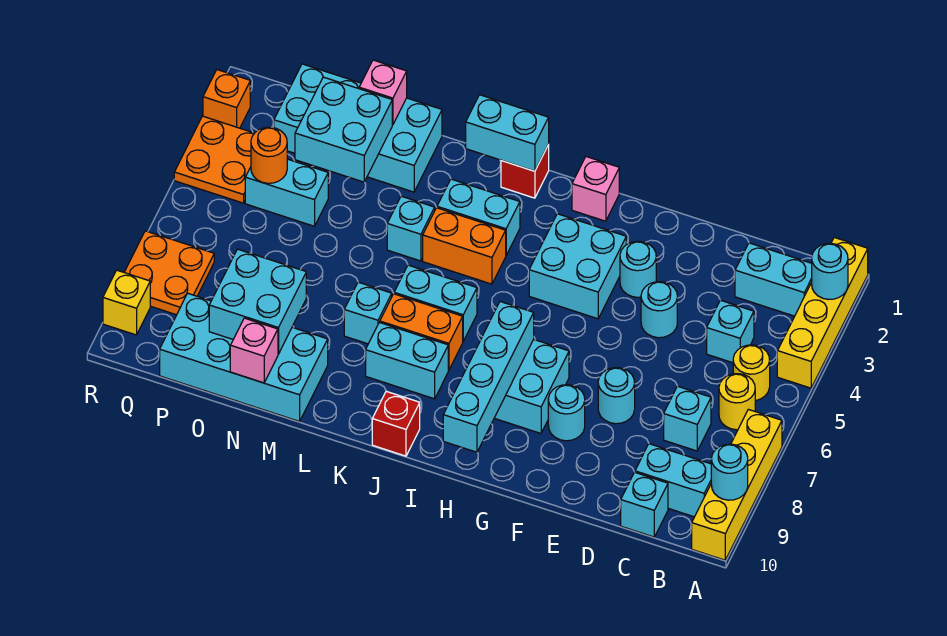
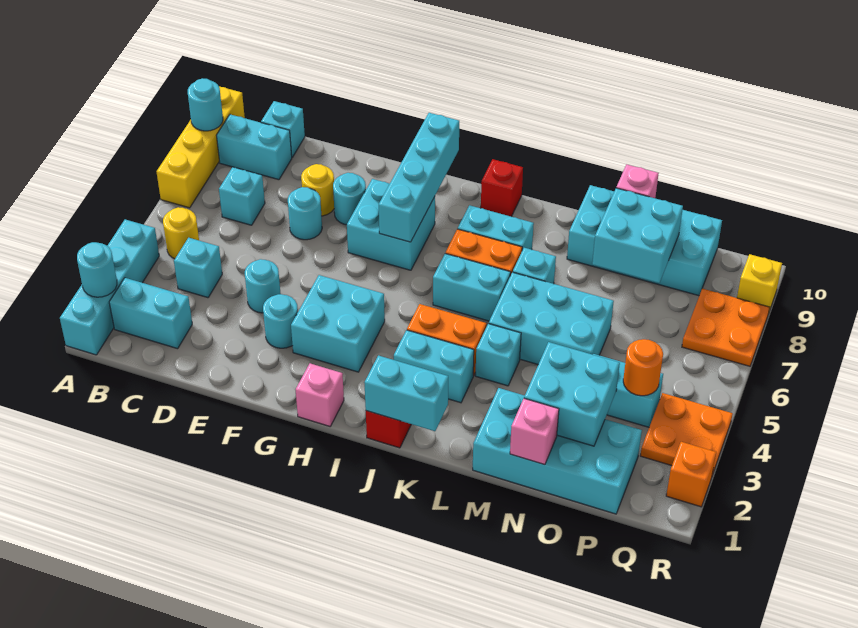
yellow brick A1:A4 level 1 -> cyan brick A1:A4 level 1
yellow round brick B6 level 1 -> yellow round brick E8 level 1
none -> cyan brick L5:N6 level 1

